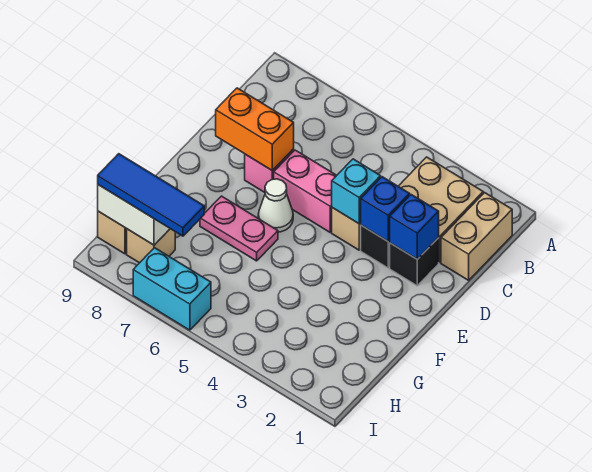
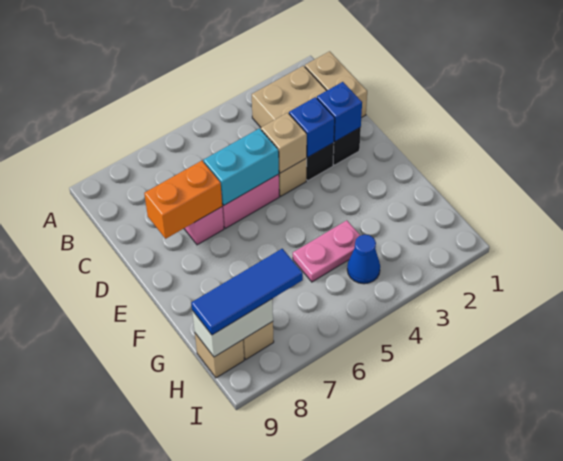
cyan brick D4 level 2 -> tan brick D4 level 2
white cone E6 level 1 -> none
pink plate F6:F7 level 1 -> pink plate G4:G5 level 1
none -> blue cone H4 level 1
cyan brick I6:I7 level 1 -> cyan brick D5:D6 level 2

